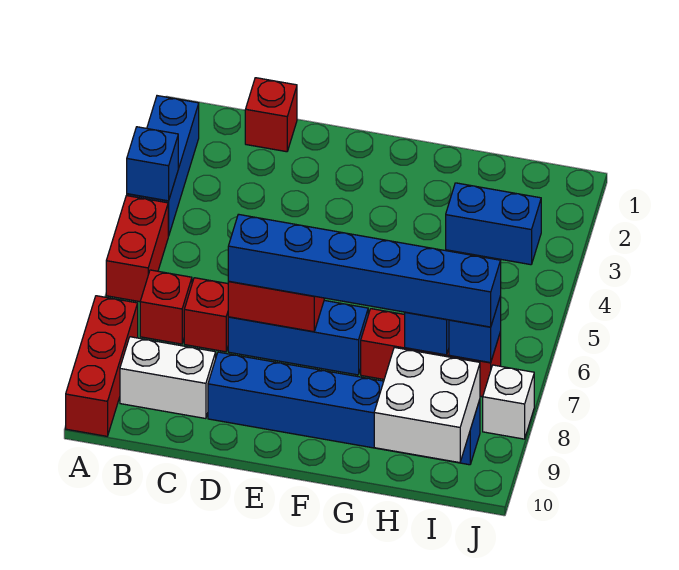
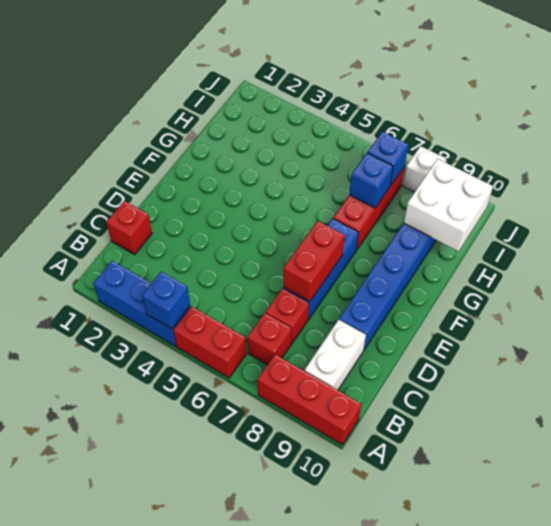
blue brick D7:I7 level 3 -> none
blue brick H3:I3 level 1 -> none

